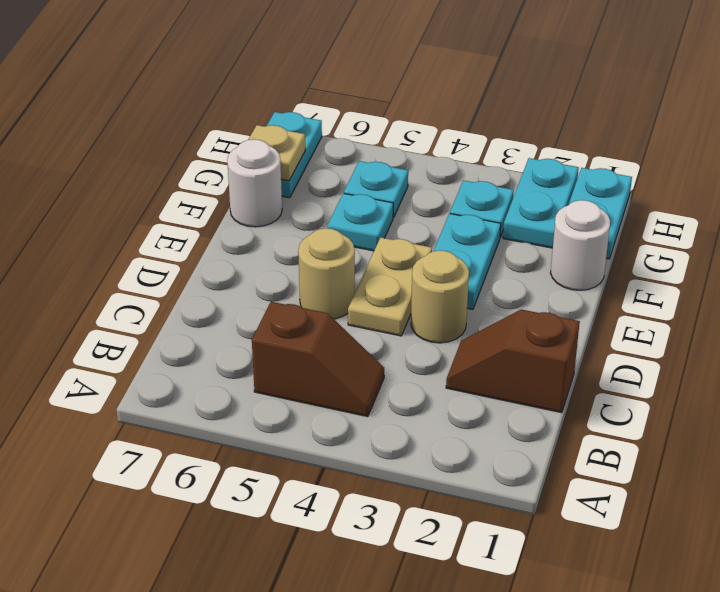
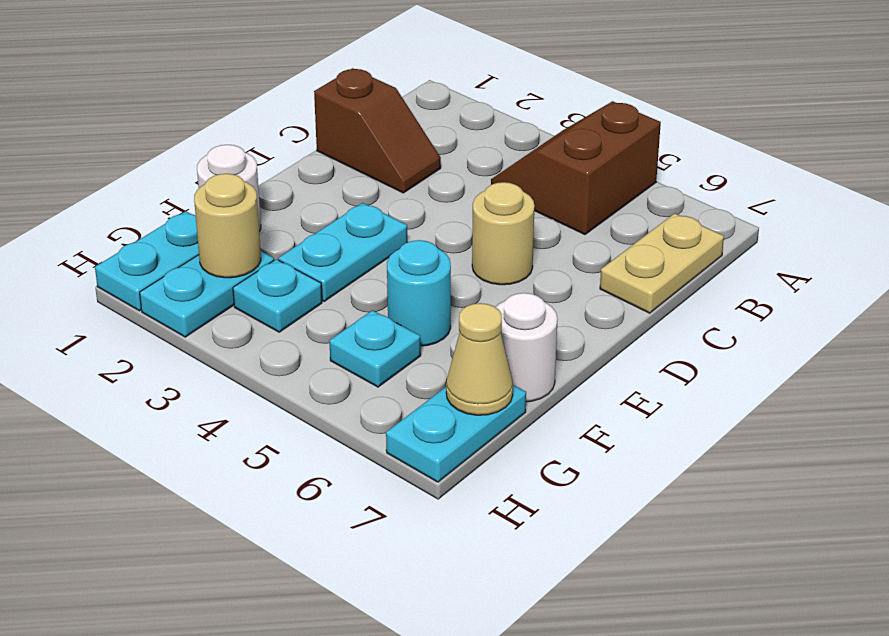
brown slope B4:B5 level 1 top 5 -> brown slope A4:B5 level 1 top 5
tan round brick D3 level 1 -> tan round brick G2 level 2
tan plate D4:E4 level 1 -> tan plate B7:C7 level 1
cyan plate F5 level 1 -> cyan round brick F5 level 1
tan plate G7 level 2 -> tan cone G7 level 2

